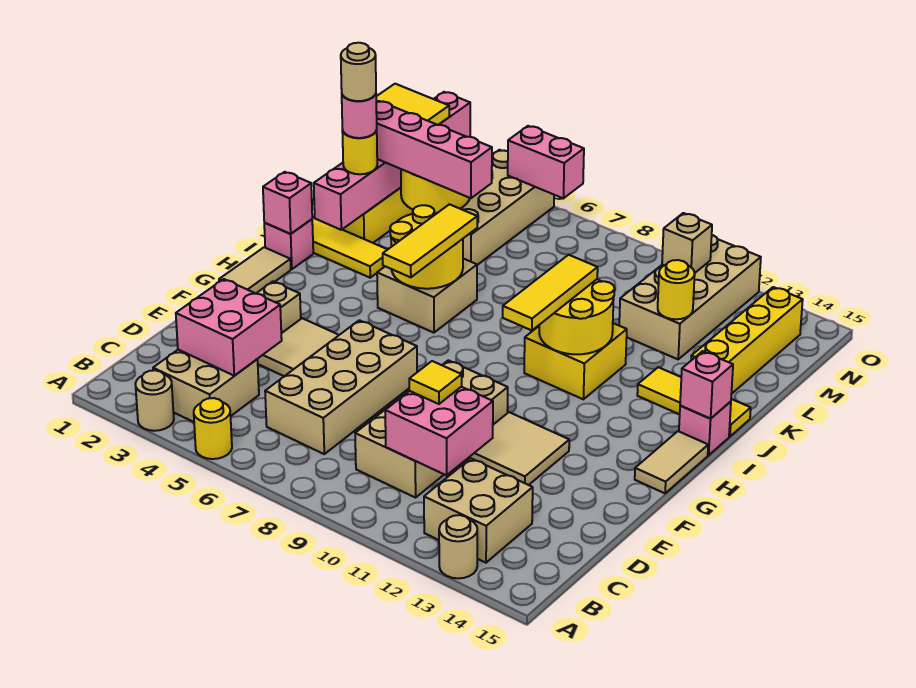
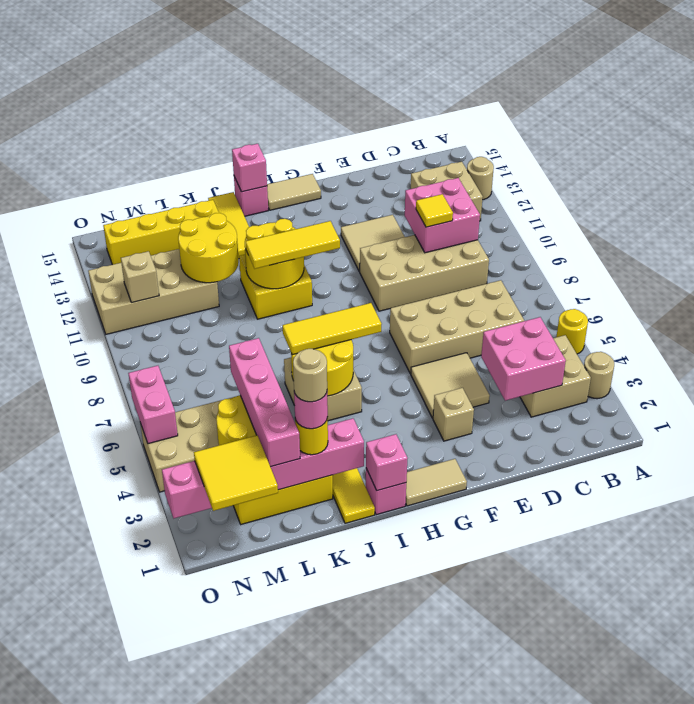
yellow round brick L12 level 2 -> yellow round brick K11:L12 level 2

